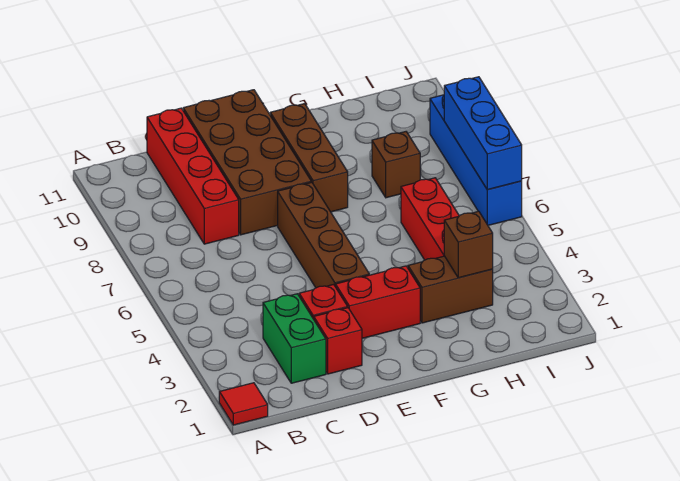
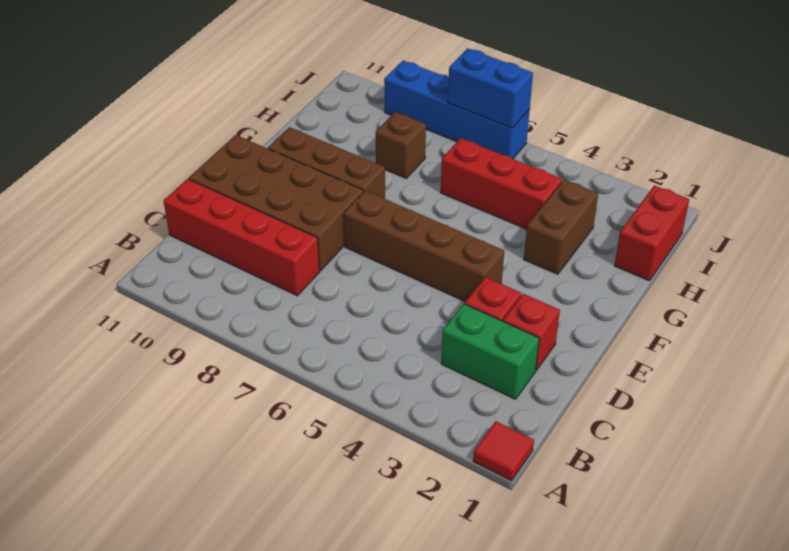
red brick E3:F3 level 1 -> red brick H1:I1 level 1
brown brick H3 level 2 -> none
blue brick J6:J8 level 2 -> blue brick J6:J7 level 2

